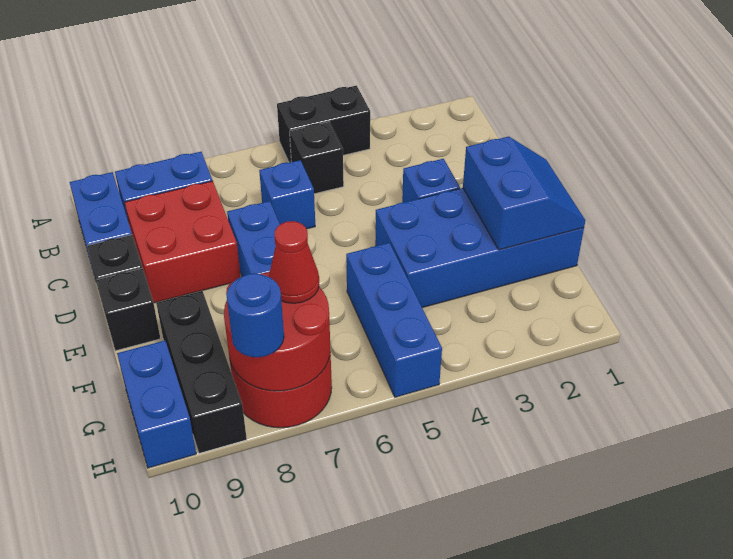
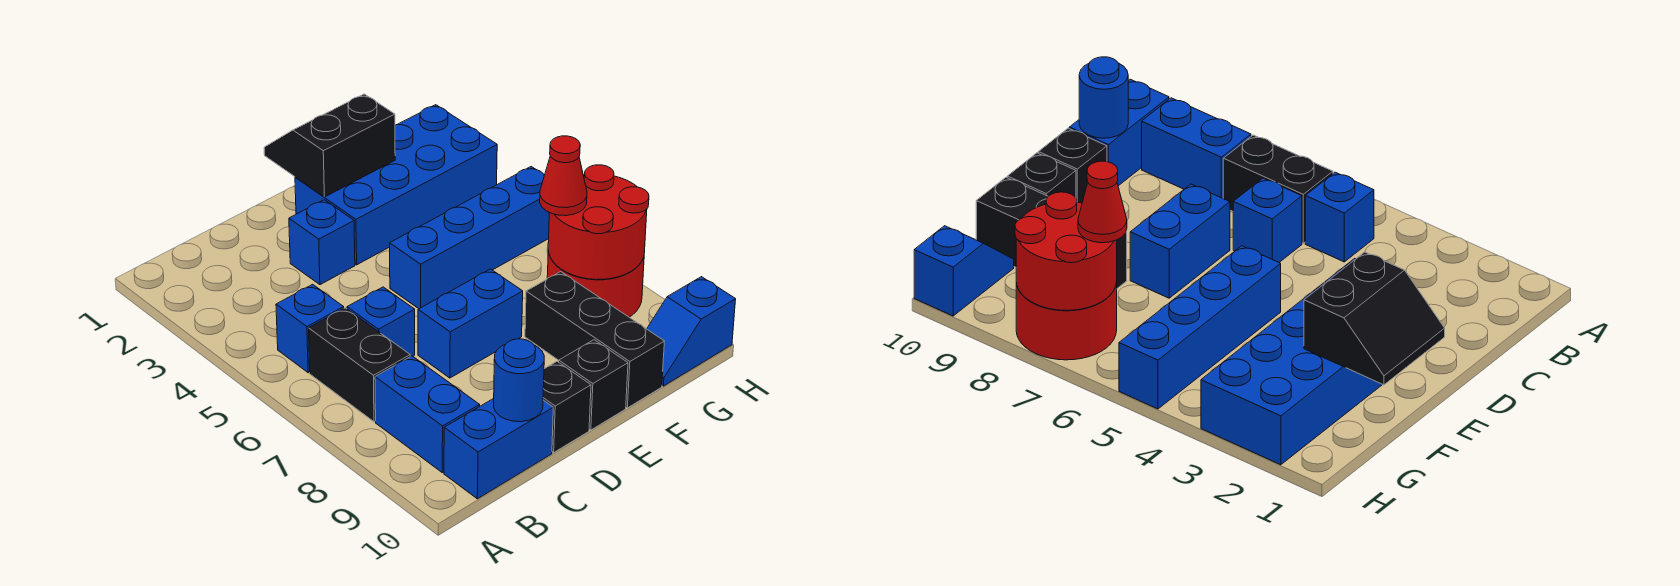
black brick A4:A5 level 1 -> black brick B6:B7 level 1
black brick B5 level 1 -> blue brick B5 level 1
red brick C8:D9 level 1 -> none
blue brick E1:F4 level 1 -> blue brick E2:H3 level 1
blue slope E1:F2 level 2 top 2 -> black slope E1:F2 level 2 top 2
blue brick F5:H5 level 1 -> blue brick E5:H5 level 1
black brick F9:H9 level 1 -> black brick F8:F10 level 1
blue brick G10:H10 level 1 -> blue slope G10:H10 level 1 top H
blue round brick H8 level 3 -> blue round brick C10 level 2

